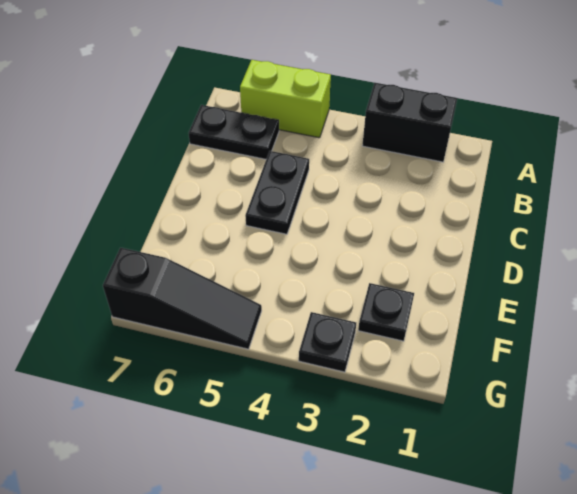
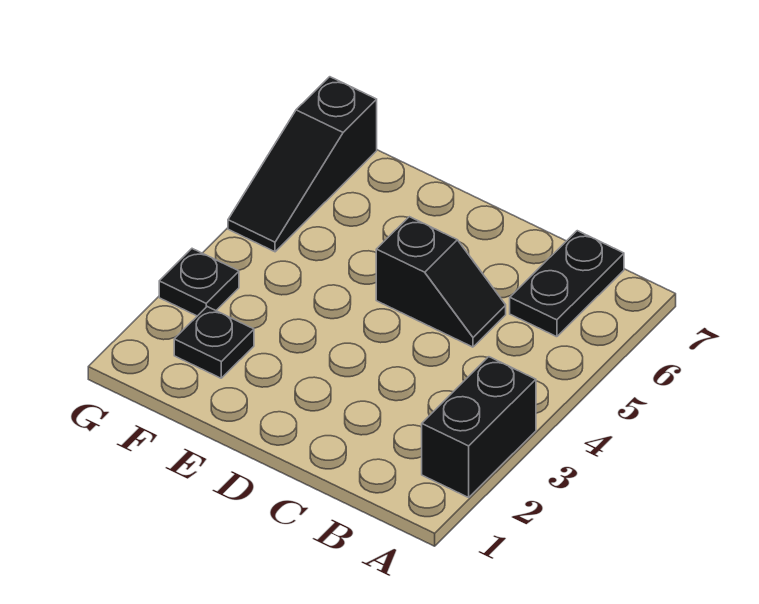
lime brick A5:A6 level 1 -> none
black plate C5:D5 level 1 -> black slope C5:D5 level 1 top D

